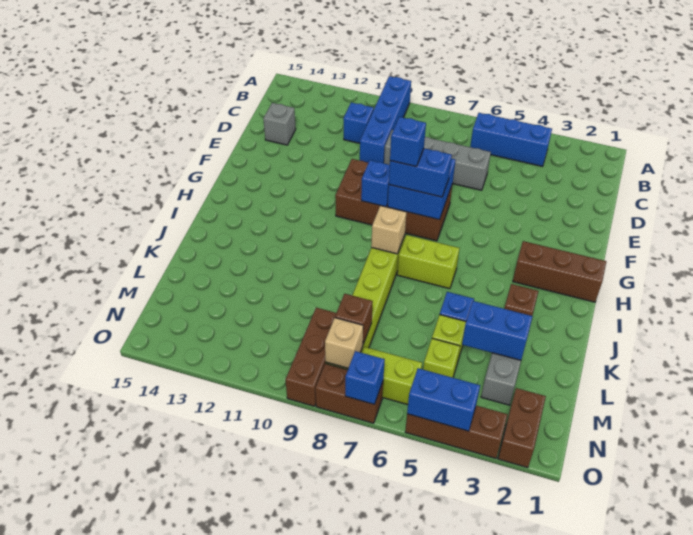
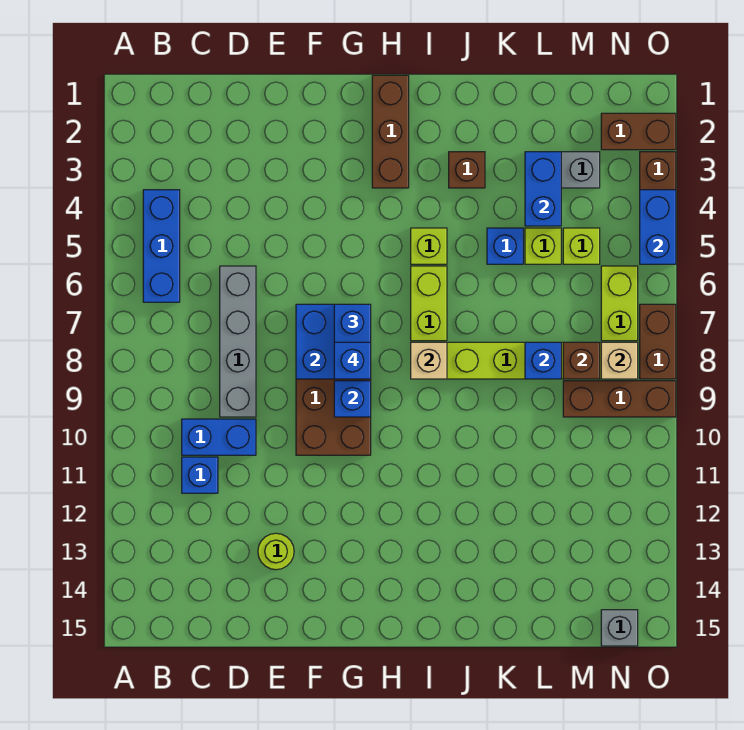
blue brick A10:D10 level 1 -> blue brick C10:D10 level 1
grey brick D14 level 1 -> grey brick N15 level 1
none -> lime round brick E13 level 1
none -> lime brick I5 level 1
blue brick O7 level 2 -> blue brick L8 level 2

